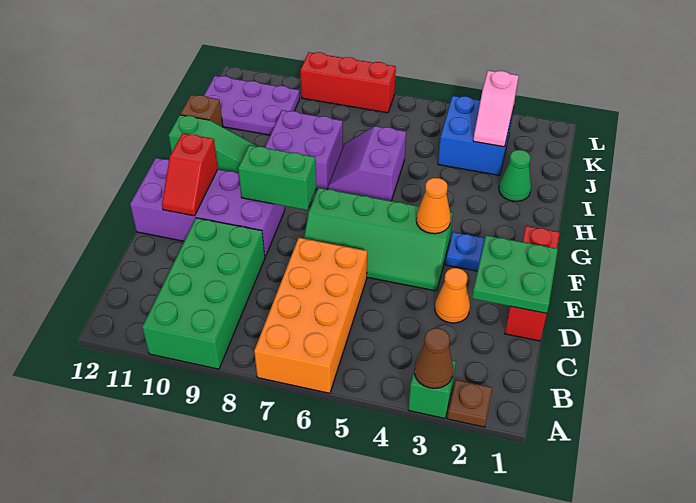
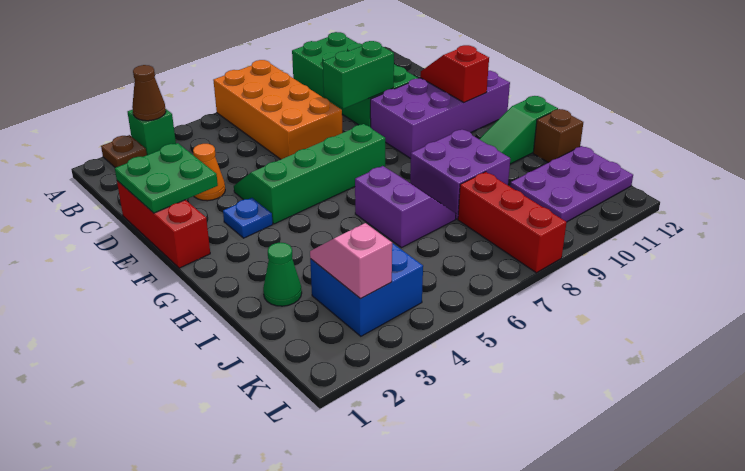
orange cone F4 level 2 -> none
green brick F8:F9 level 2 -> green brick D8:D9 level 2
red brick L7:L9 level 1 -> red brick J8:L8 level 1

